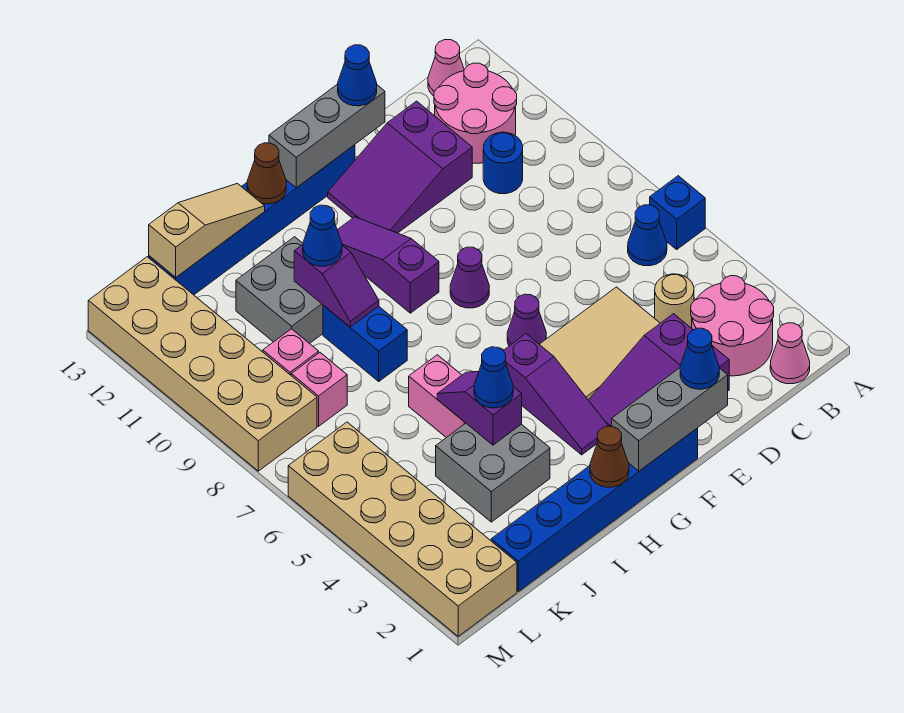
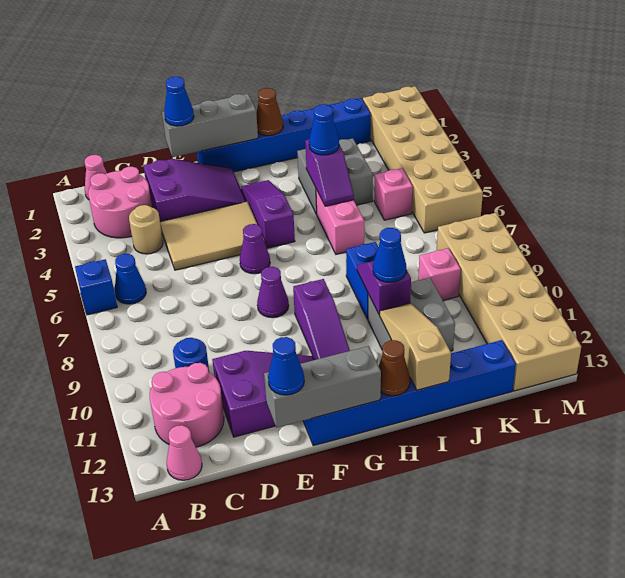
tan slope I13:K13 level 2 top K -> tan slope I11:I13 level 2 top 13
pink brick K8 level 1 -> pink brick K5 level 1

